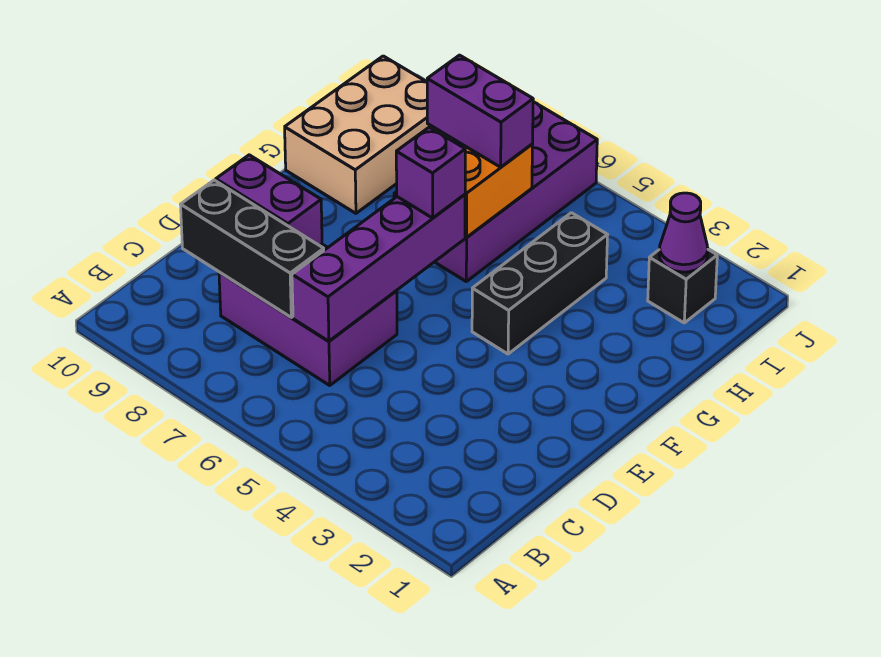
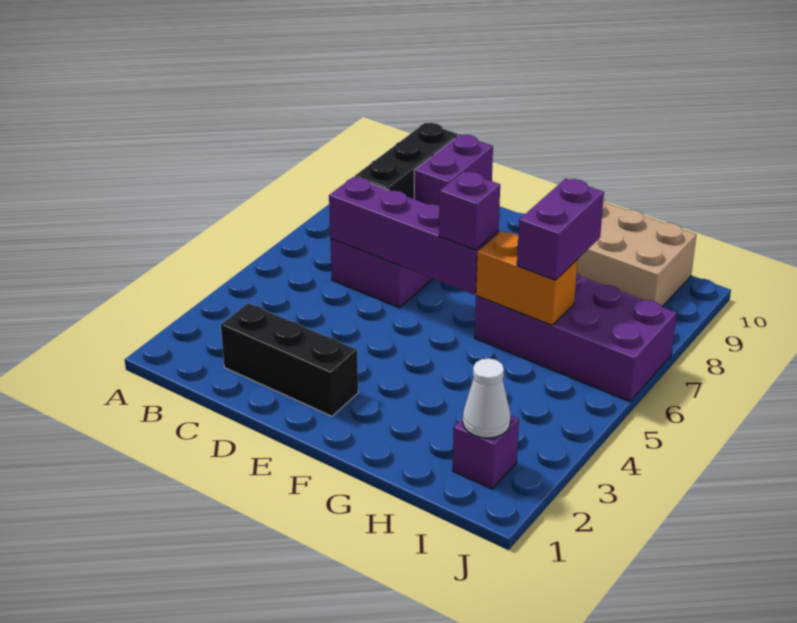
black brick F4:H4 level 1 -> black brick C2:E2 level 1
black brick I2 level 1 -> purple brick I2 level 1
purple cone I2 level 2 -> white cone I2 level 2

